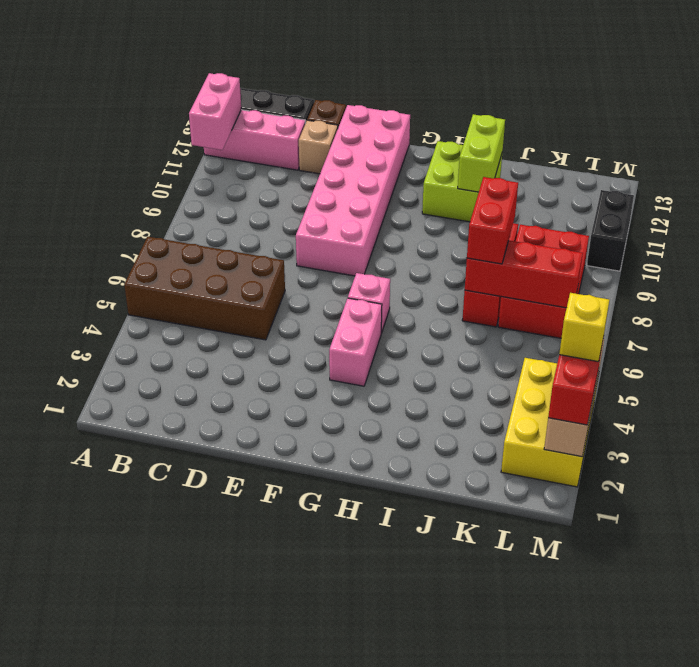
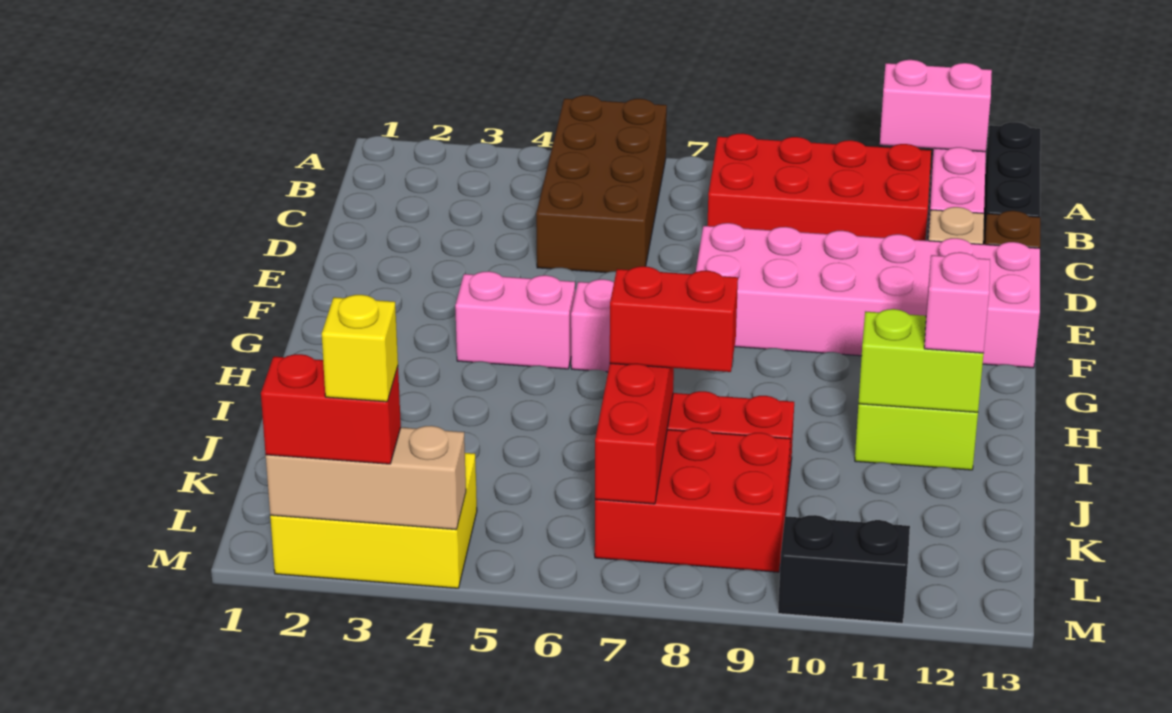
none -> red brick B8:C11 level 1
none -> pink brick I12 level 3

